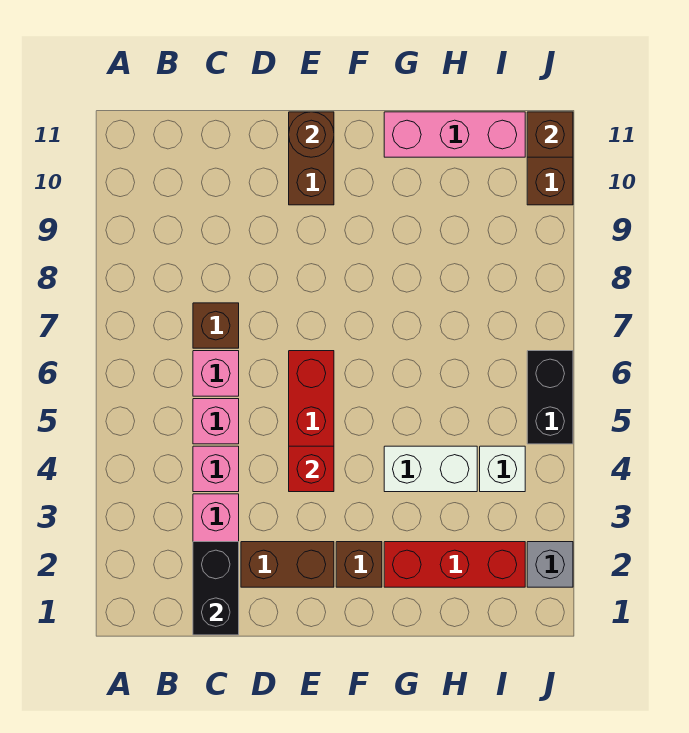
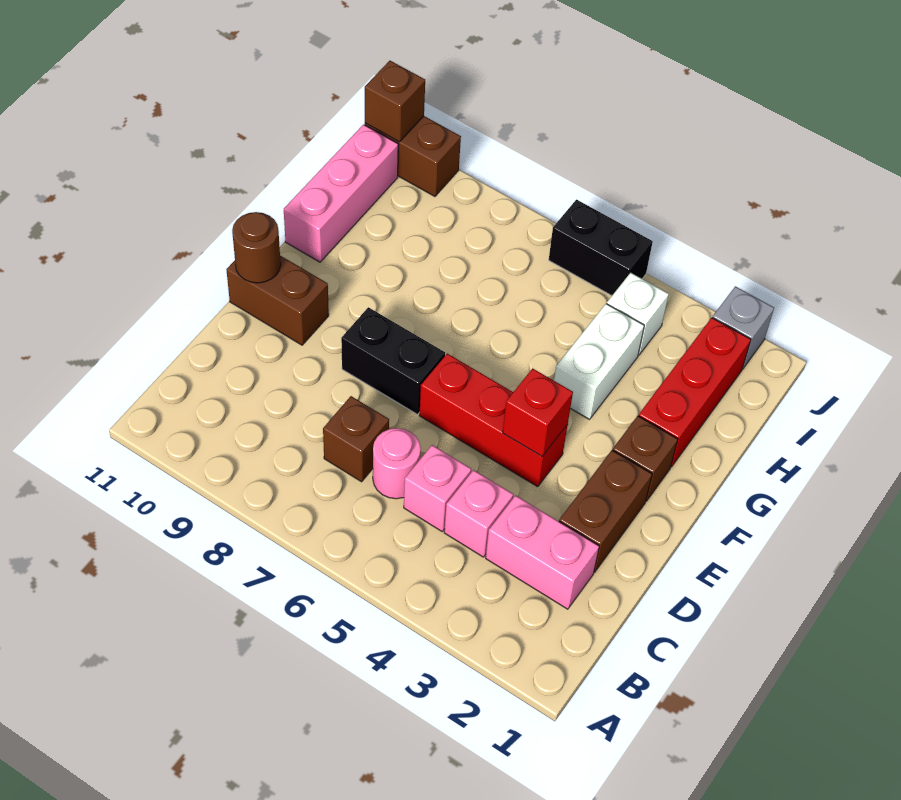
black brick C1:C2 level 2 -> black brick E7:E8 level 1
pink brick C6 level 1 -> pink round brick C6 level 1

